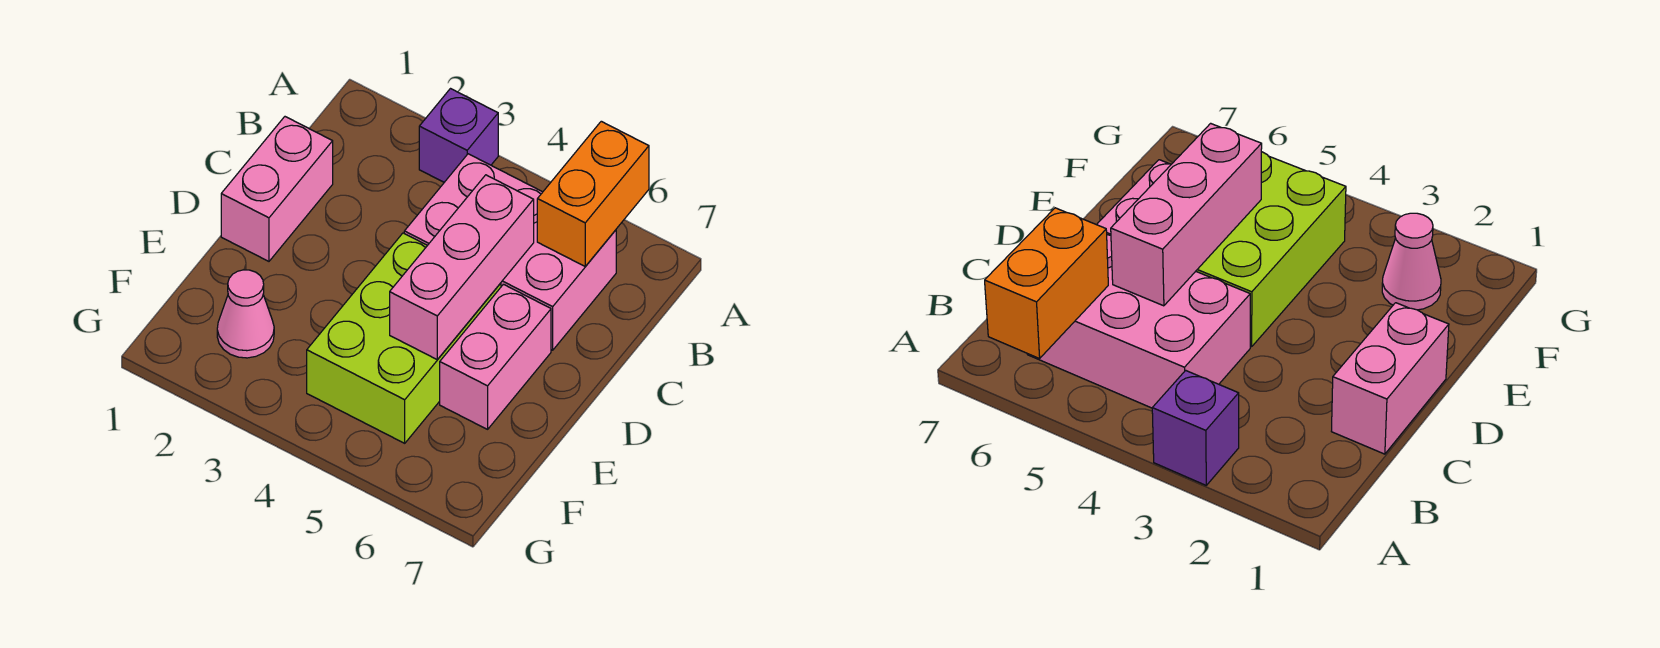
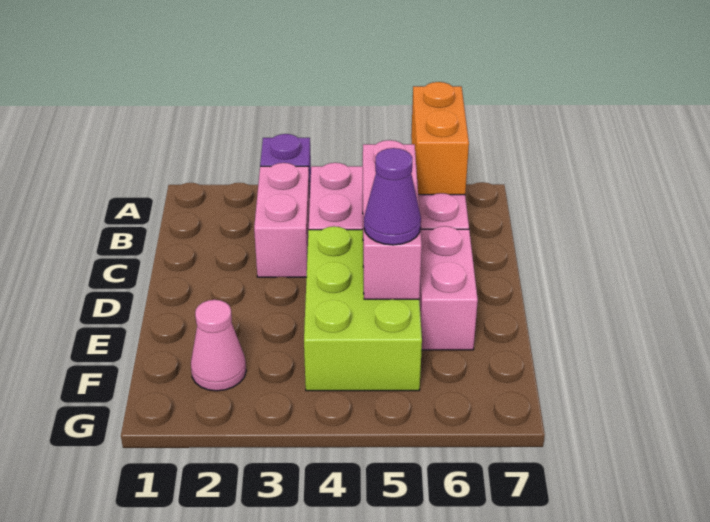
pink brick C1:D1 level 1 -> pink brick B3:C3 level 1
none -> purple cone E5 level 3

